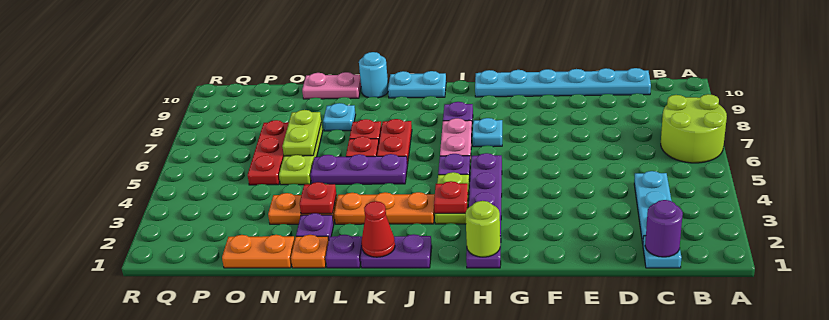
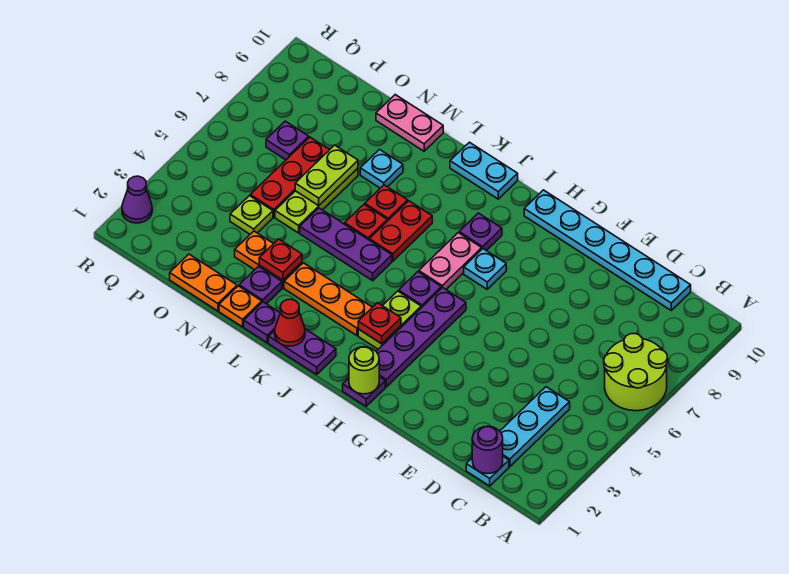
cyan round brick L10 level 1 -> none
none -> lime plate O4 level 1
none -> purple plate P7 level 1
none -> purple cone R2 level 1

